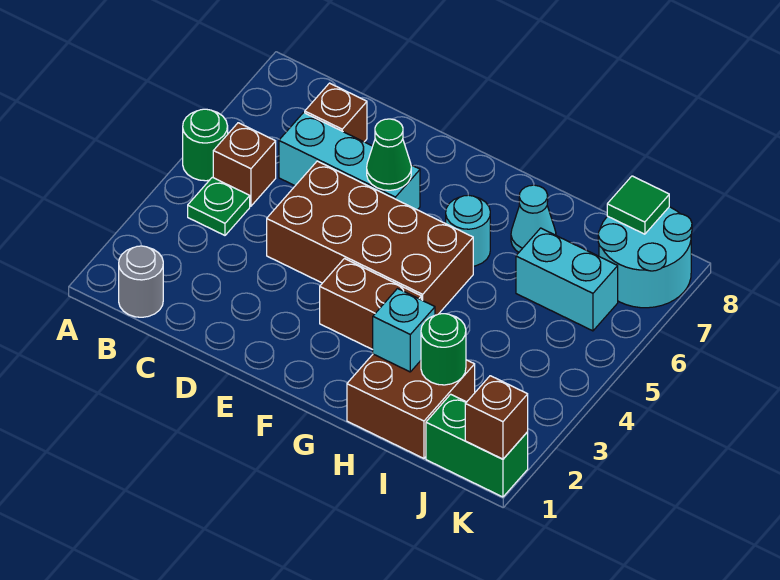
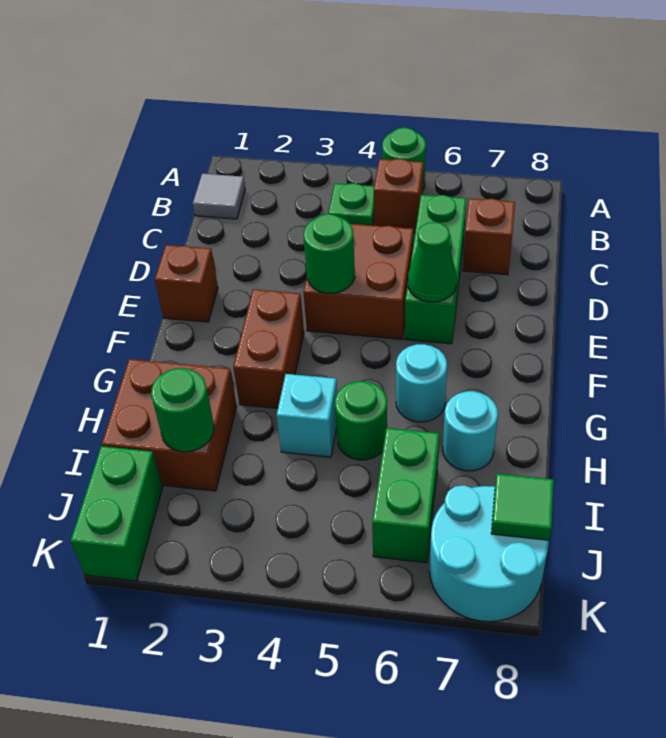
grey round brick B1 level 1 -> grey tile B1 level 1
cyan brick C6:E6 level 1 -> green brick C6:E6 level 1
brown brick D4:G5 level 1 -> brown brick D4:E5 level 1
none -> green round brick E4 level 2
cyan brick H2 level 2 -> cyan brick H4 level 1
none -> green round brick H5 level 1
cyan cone H7 level 1 -> cyan round brick H7 level 1
cyan brick I6:J6 level 1 -> green brick I6:J6 level 1
brown brick K1 level 2 -> brown brick E1 level 1

